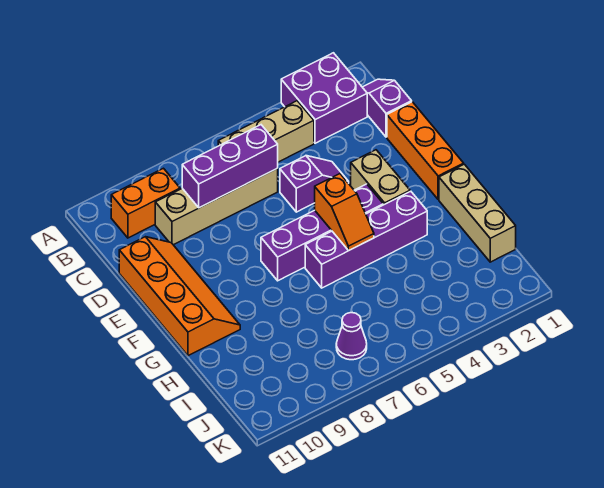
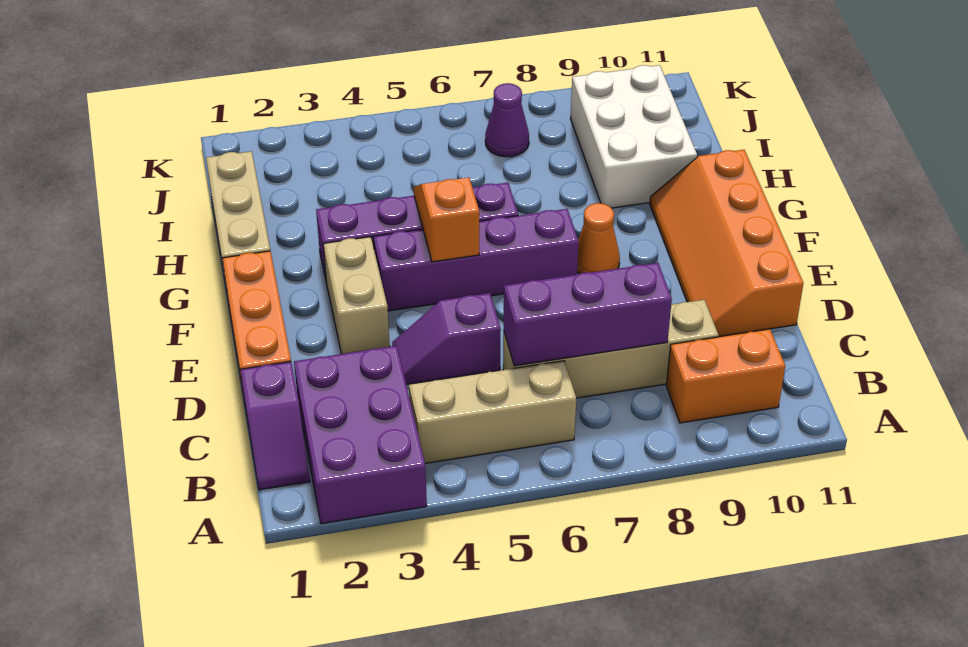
purple brick A2:B3 level 1 -> purple brick A2:C3 level 1
none -> orange cone F8 level 1
none -> white brick H9:J10 level 1

